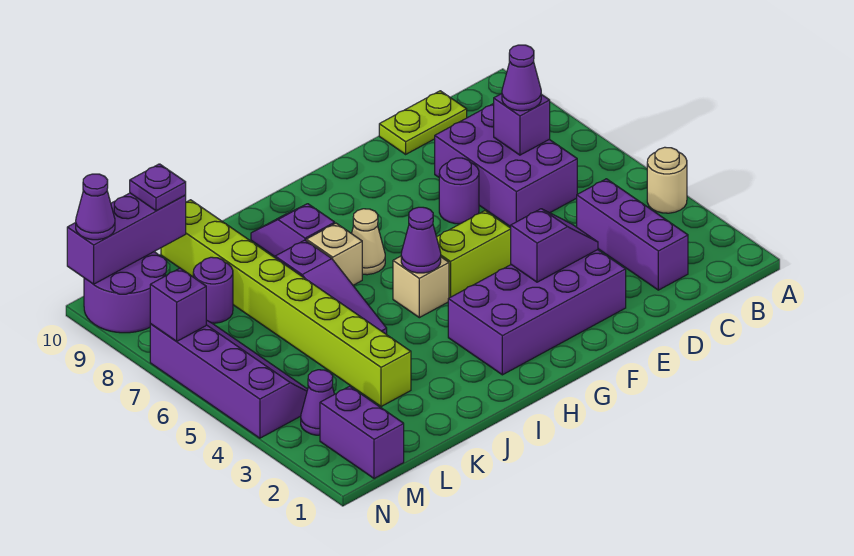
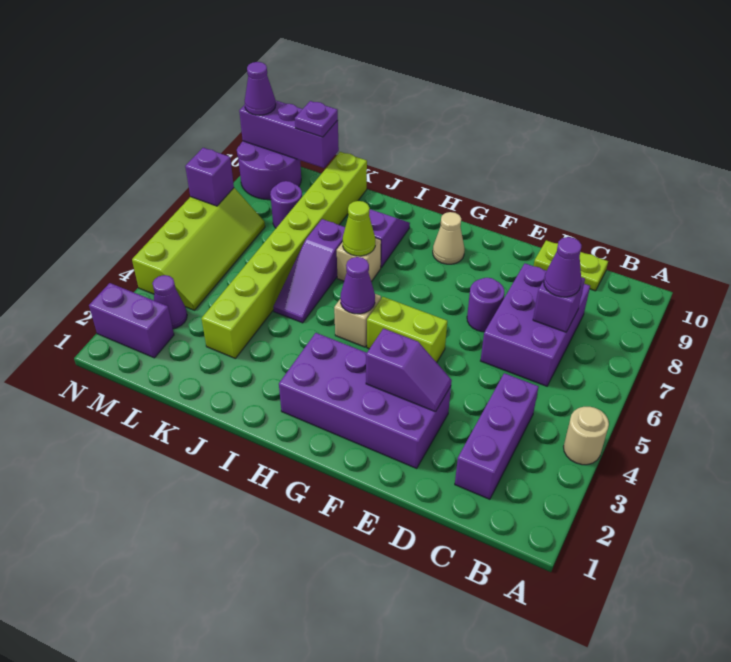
tan cone H7 level 1 -> tan cone G9 level 1
none -> lime cone I7 level 2
purple brick M1:M2 level 1 -> purple brick M2:N2 level 1
purple slope M4:N7 level 1 top N -> lime slope M4:N7 level 1 top N

